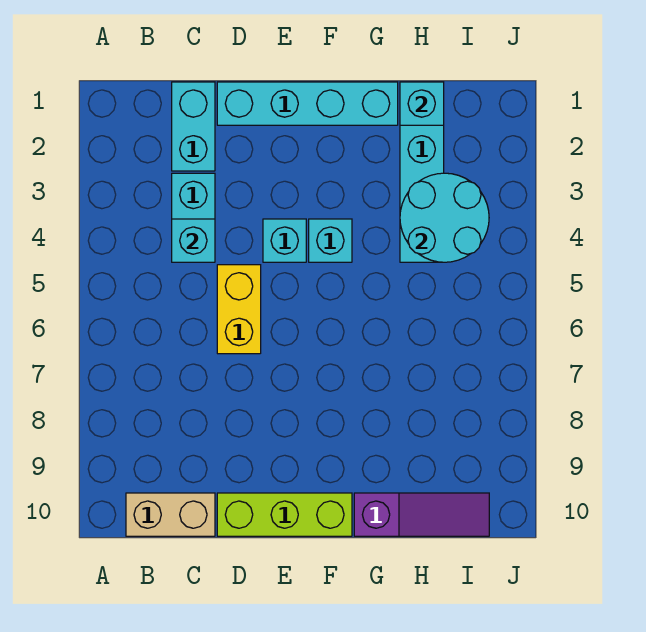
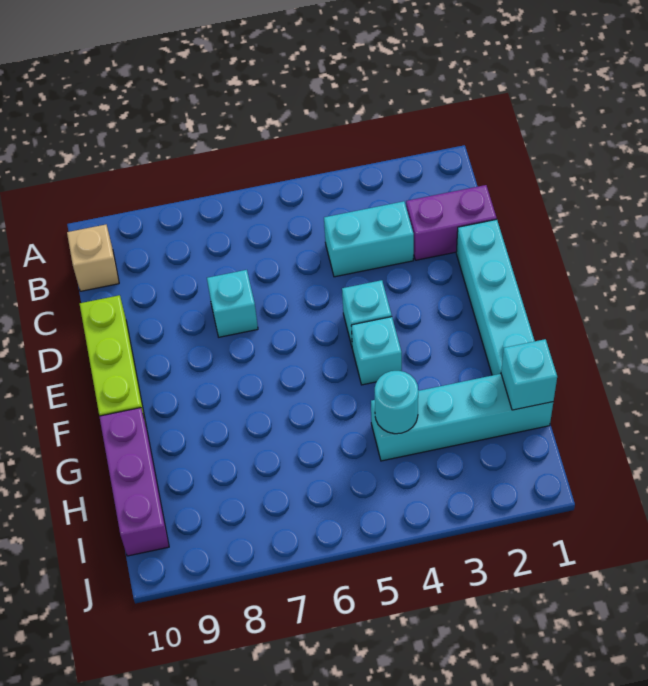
tan brick B10:C10 level 1 -> tan brick B10 level 1
cyan brick C1:C2 level 1 -> purple brick C1:C2 level 1
cyan brick C4 level 2 -> cyan brick D7 level 1
yellow brick D5:D6 level 1 -> none
purple slope G10:I10 level 1 top G -> purple brick G10:I10 level 1
cyan round brick H3:I4 level 2 -> cyan round brick H4 level 2

